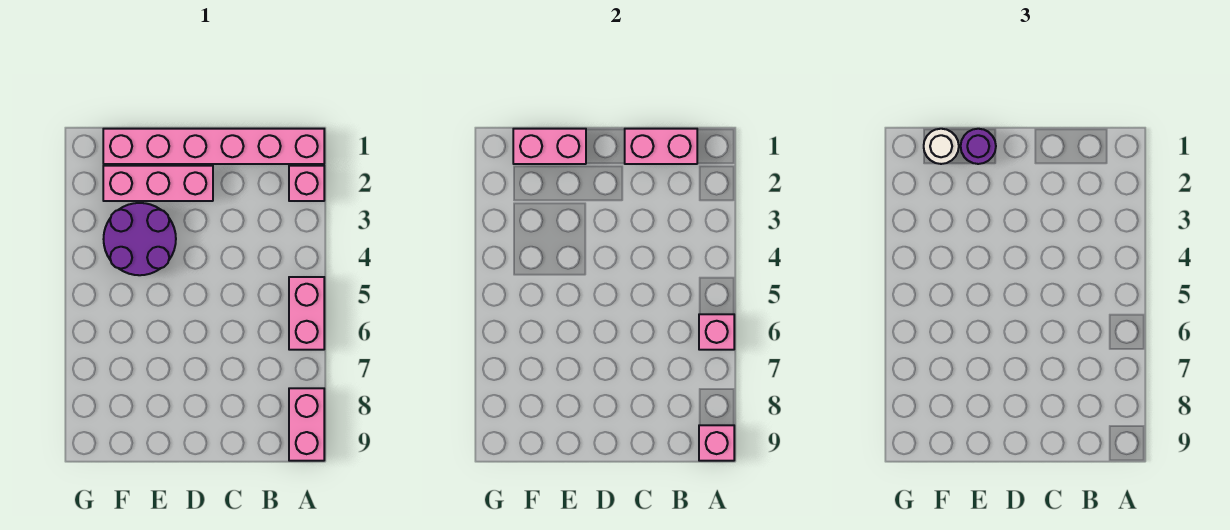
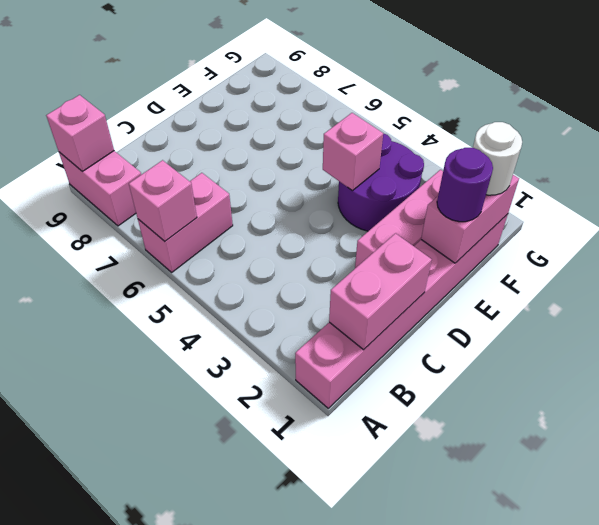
pink brick A2 level 1 -> pink brick E4 level 2
pink brick A5:A6 level 1 -> pink brick A6:B6 level 1

